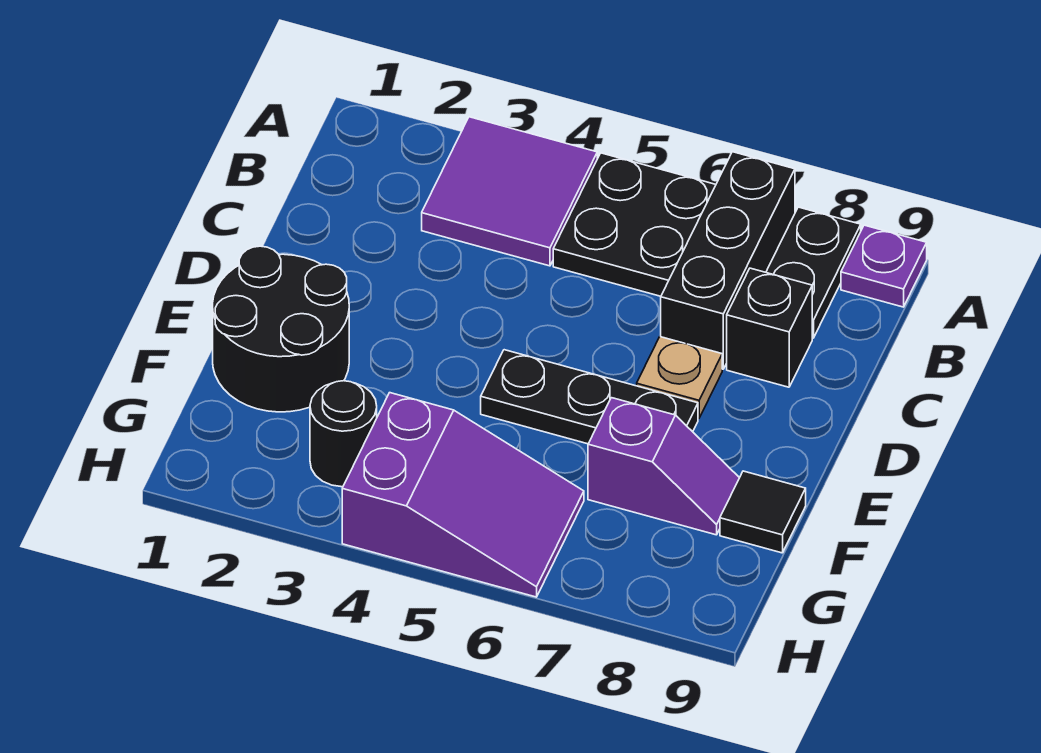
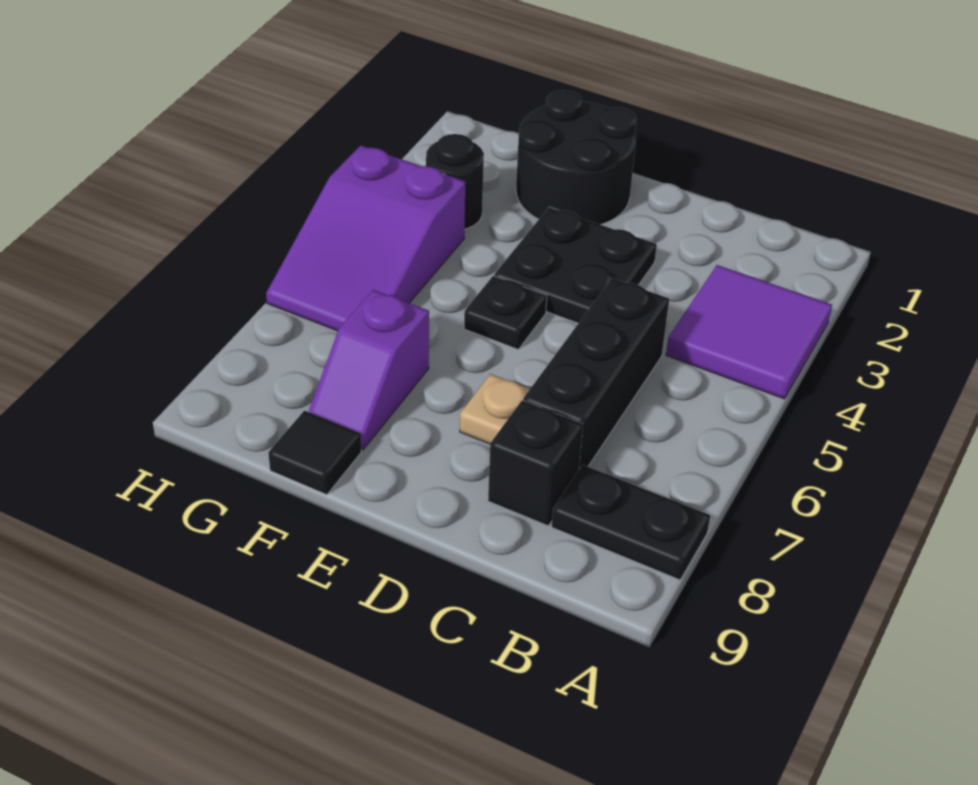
black plate A5:B6 level 1 -> black plate D3:E4 level 1
black brick A7:C7 level 1 -> black brick C5:C7 level 1
purple plate A9 level 1 -> none
black plate E5:E7 level 1 -> black plate E5 level 1

